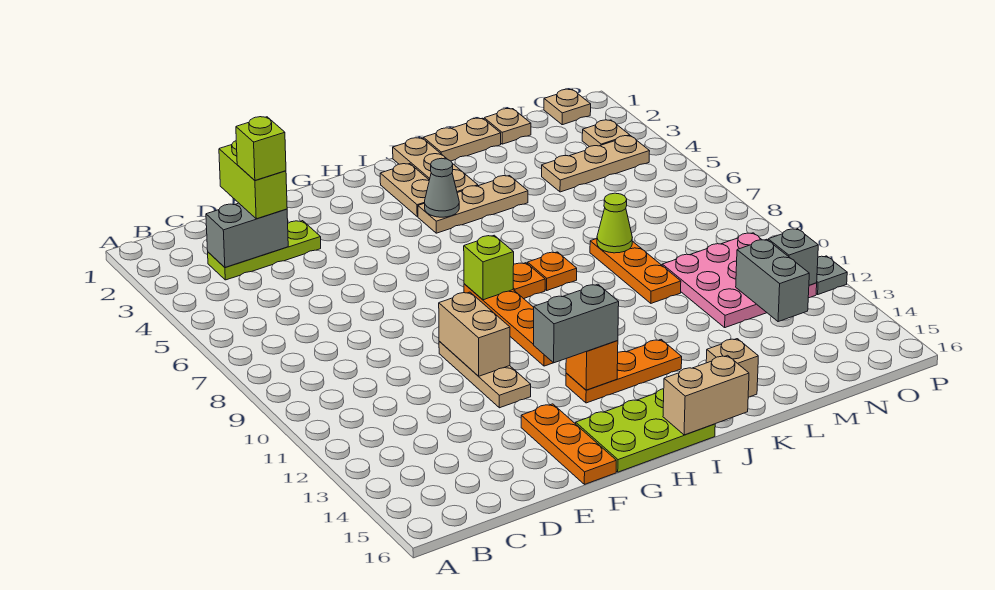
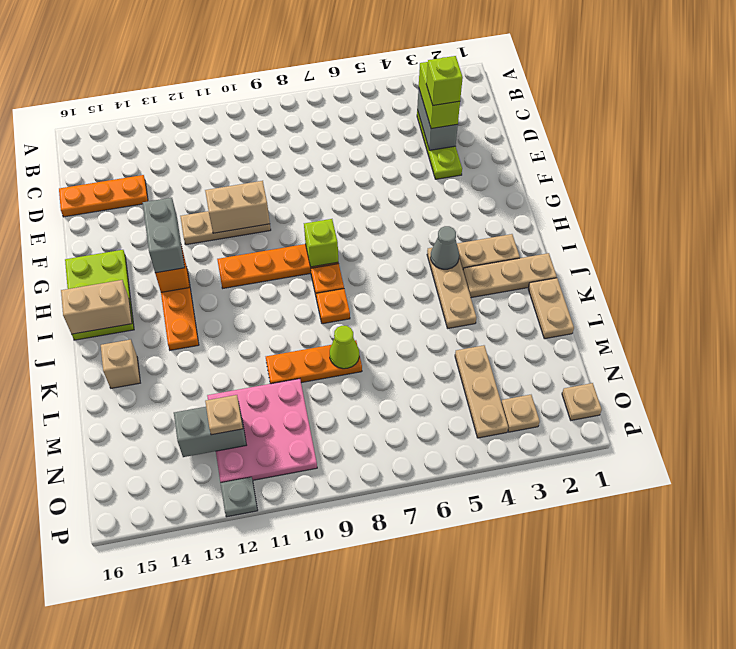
lime brick D2:D3 level 3 -> lime brick C3:D3 level 3
orange plate F14:F16 level 1 -> orange plate D14:D16 level 1
tan brick I16:J16 level 2 -> tan brick I15:I16 level 2
tan plate M1 level 1 -> tan plate N12 level 3
grey brick O12 level 2 -> none

